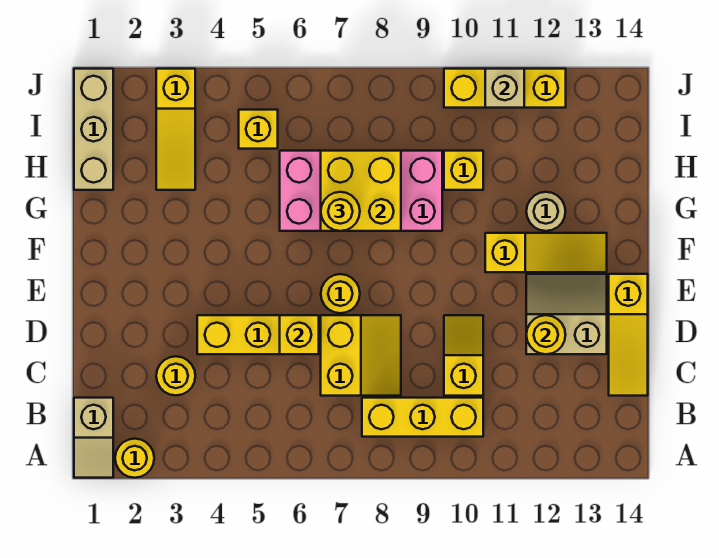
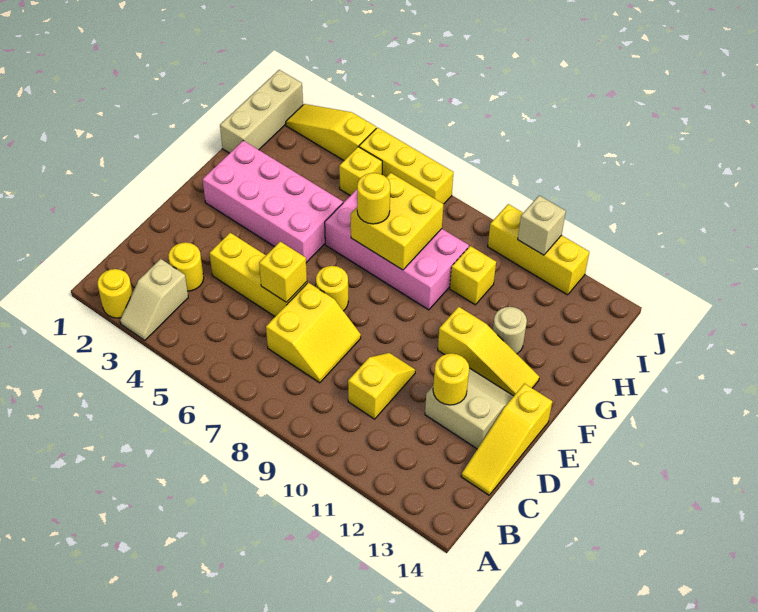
tan slope A1:B1 level 1 top B -> tan slope A3:B3 level 1 top B
yellow brick B8:B10 level 1 -> yellow brick J5:J7 level 1
none -> pink brick F2:G5 level 1
yellow slope H3:J3 level 1 top J -> yellow slope J2:J4 level 1 top 4

